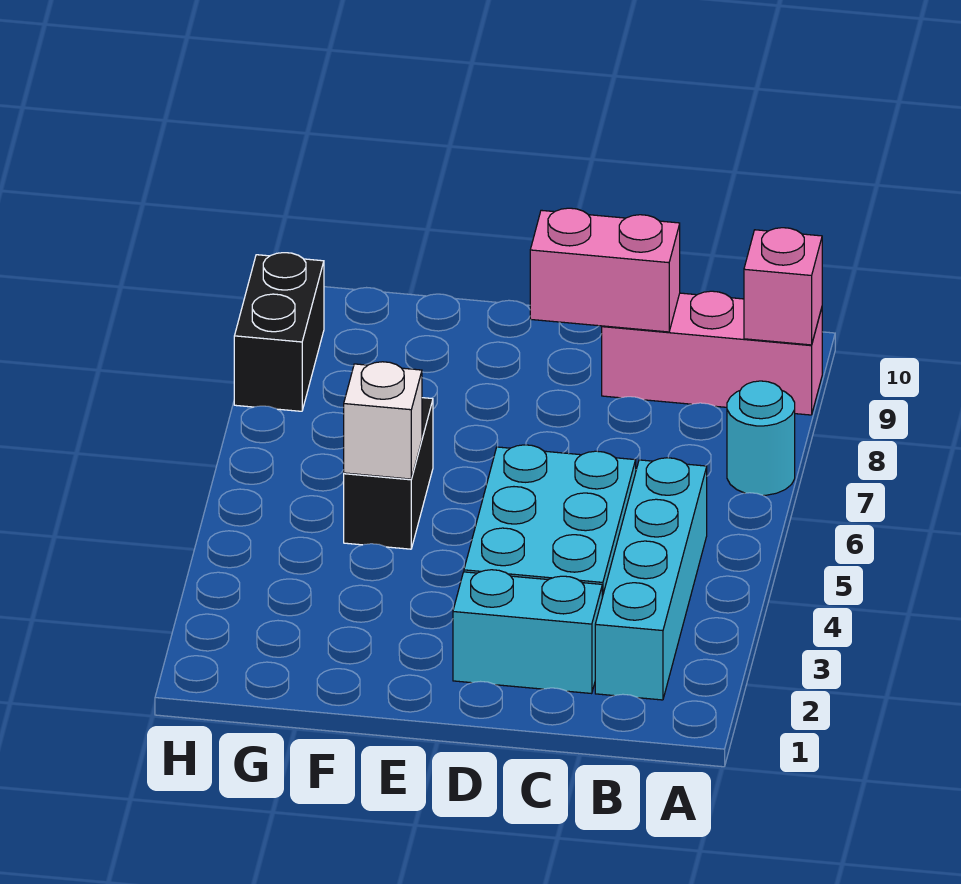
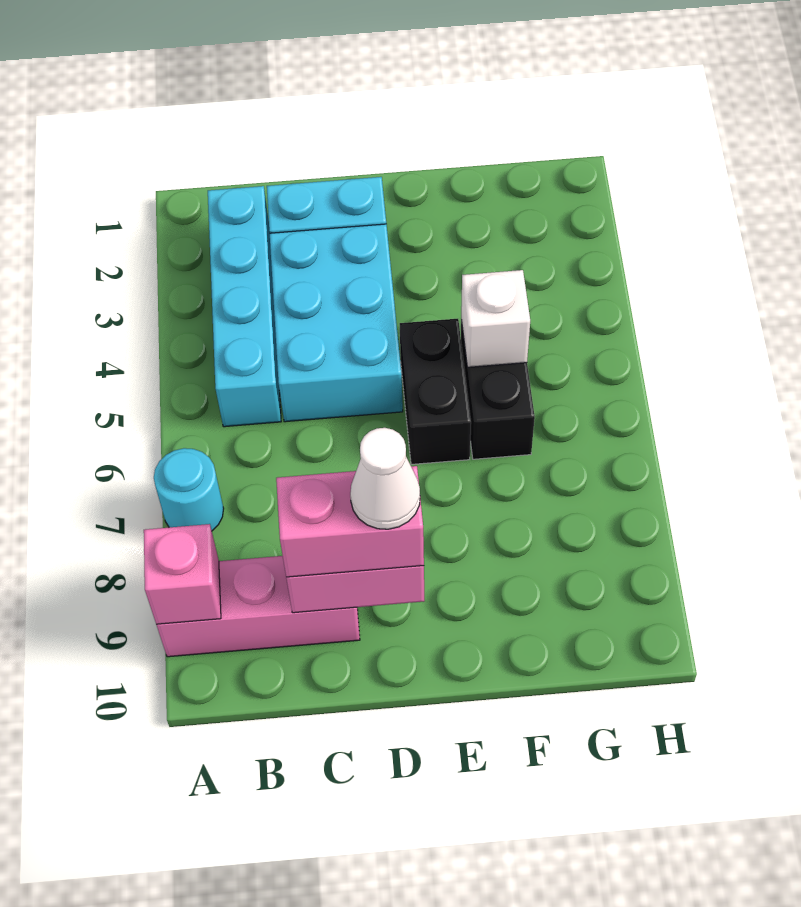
none -> pink brick C9:D9 level 3
none -> white cone D9 level 4
black brick H8:H9 level 1 -> black brick E5:E6 level 1

